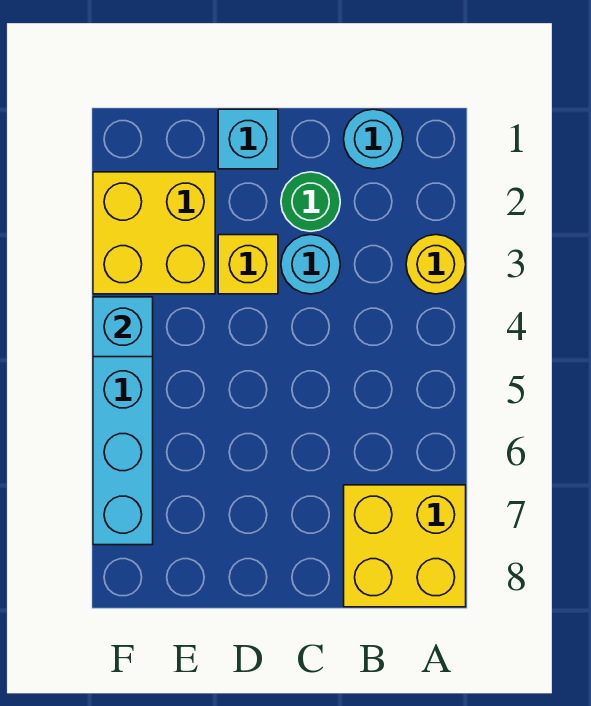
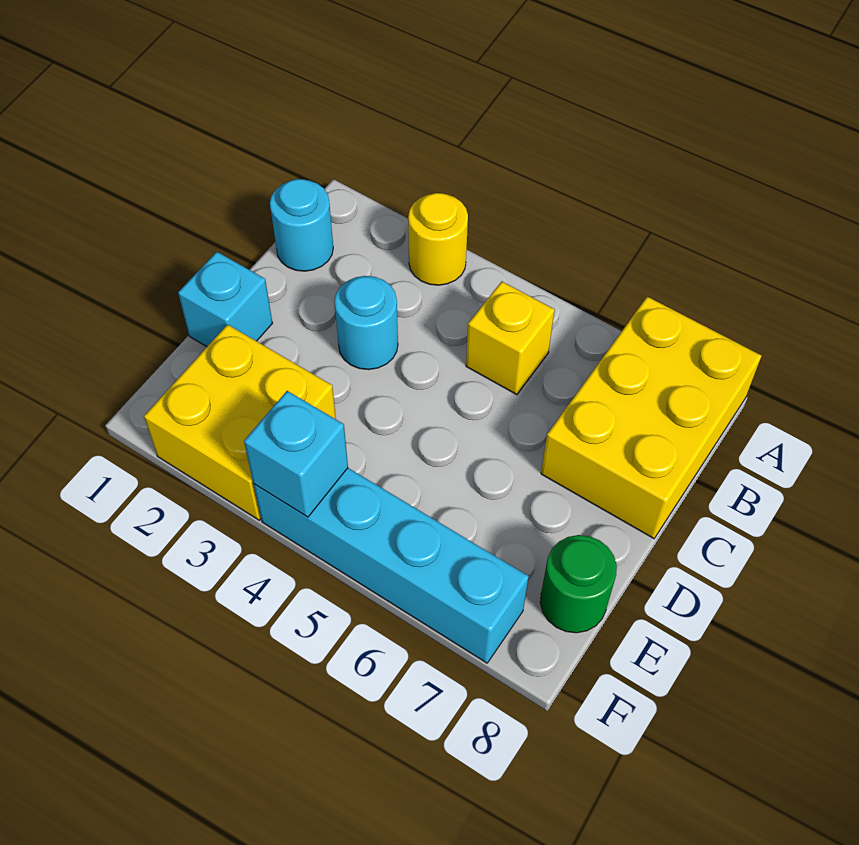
yellow brick A7:B8 level 1 -> yellow brick A7:C8 level 1
green round brick C2 level 1 -> green round brick E8 level 1
yellow brick D3 level 1 -> yellow brick B5 level 1

